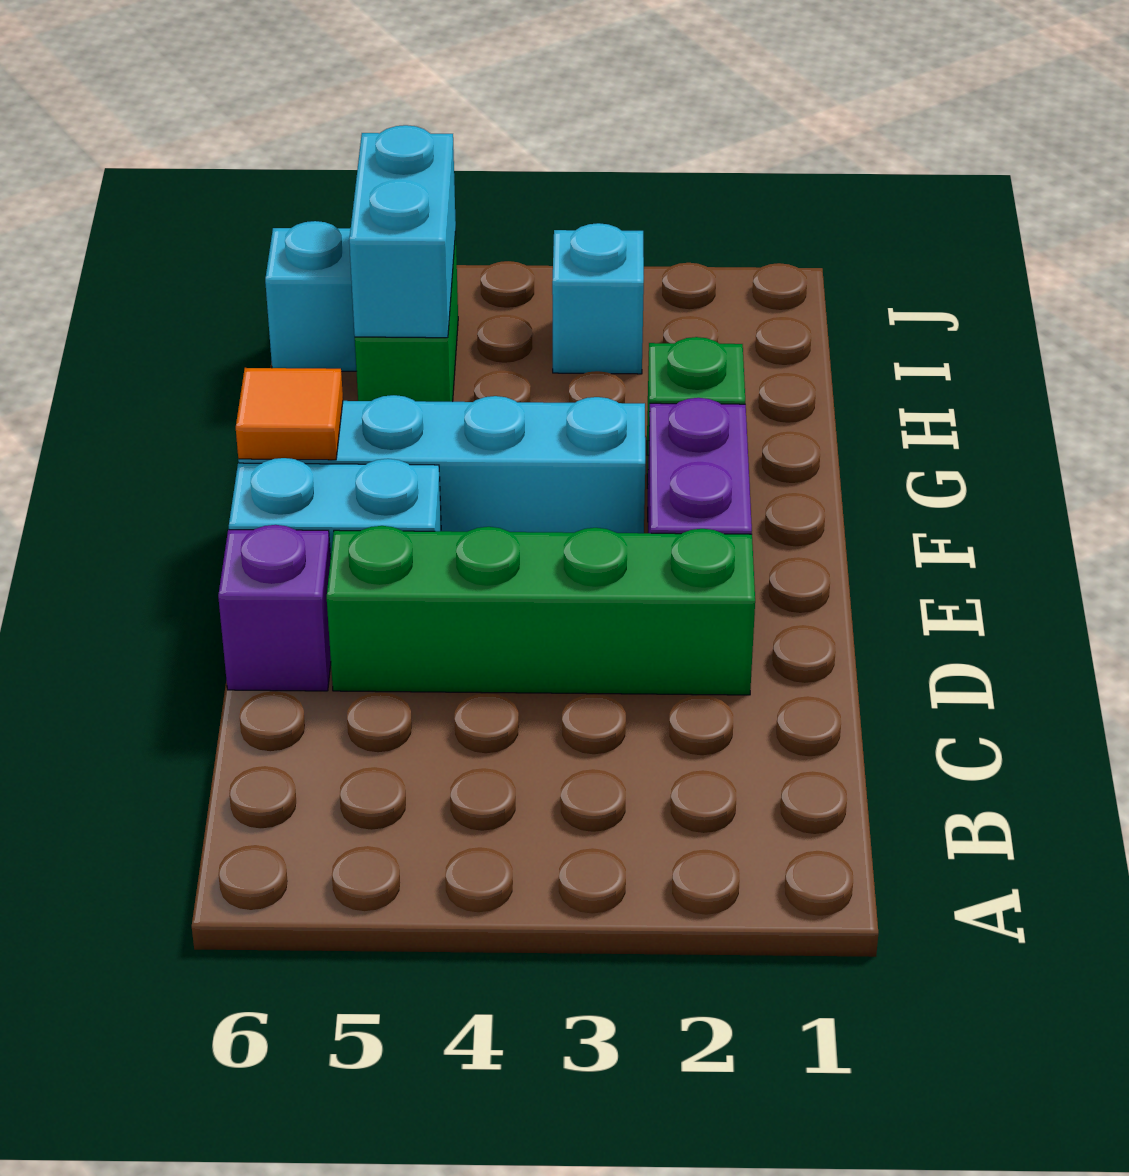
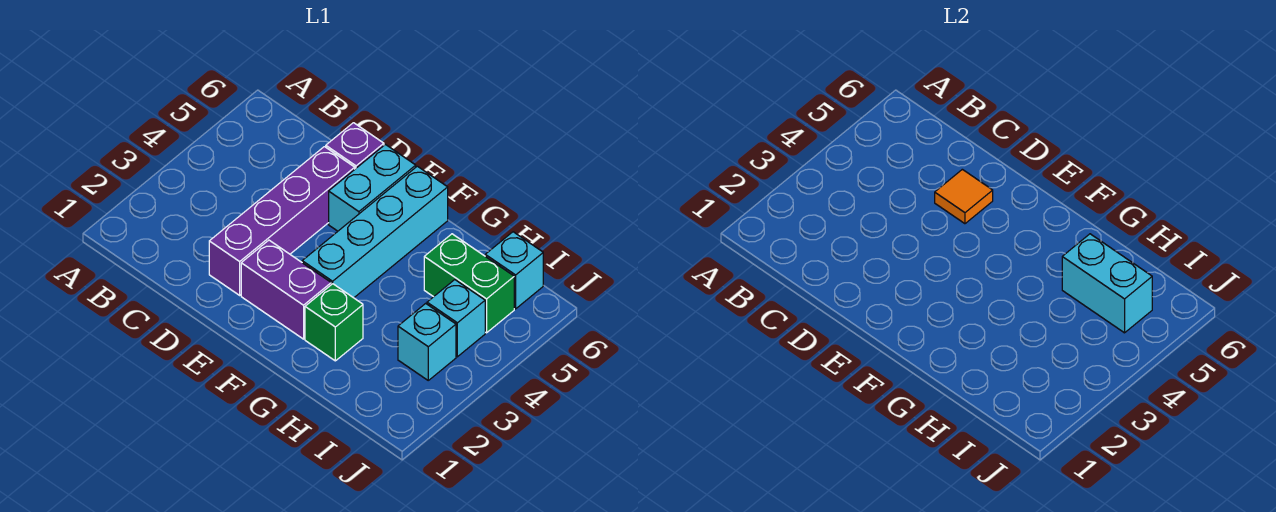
green brick D2:D5 level 1 -> purple brick D2:D5 level 1
orange tile F6 level 2 -> orange tile D5 level 2
none -> cyan brick I4 level 1

